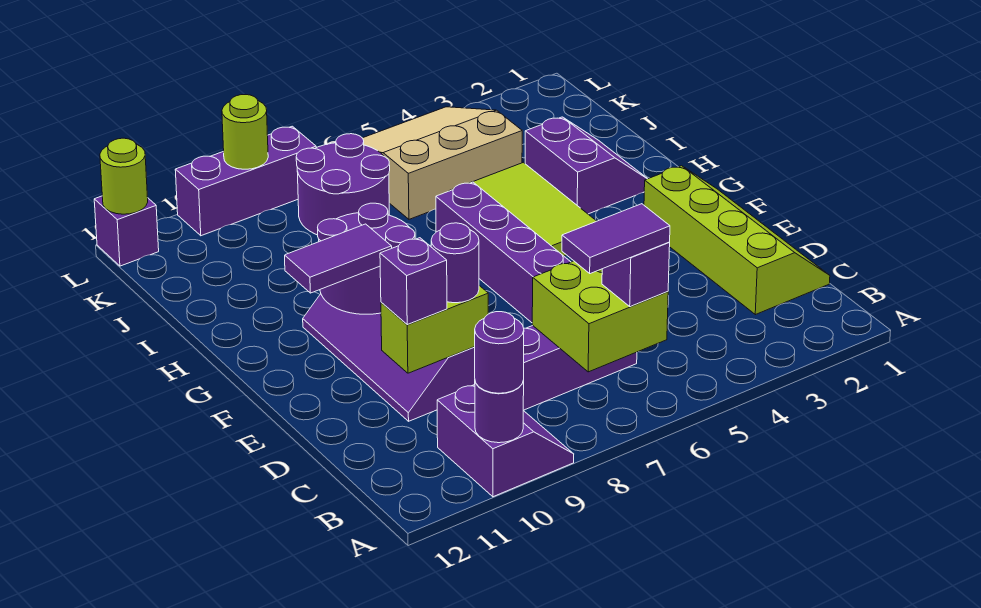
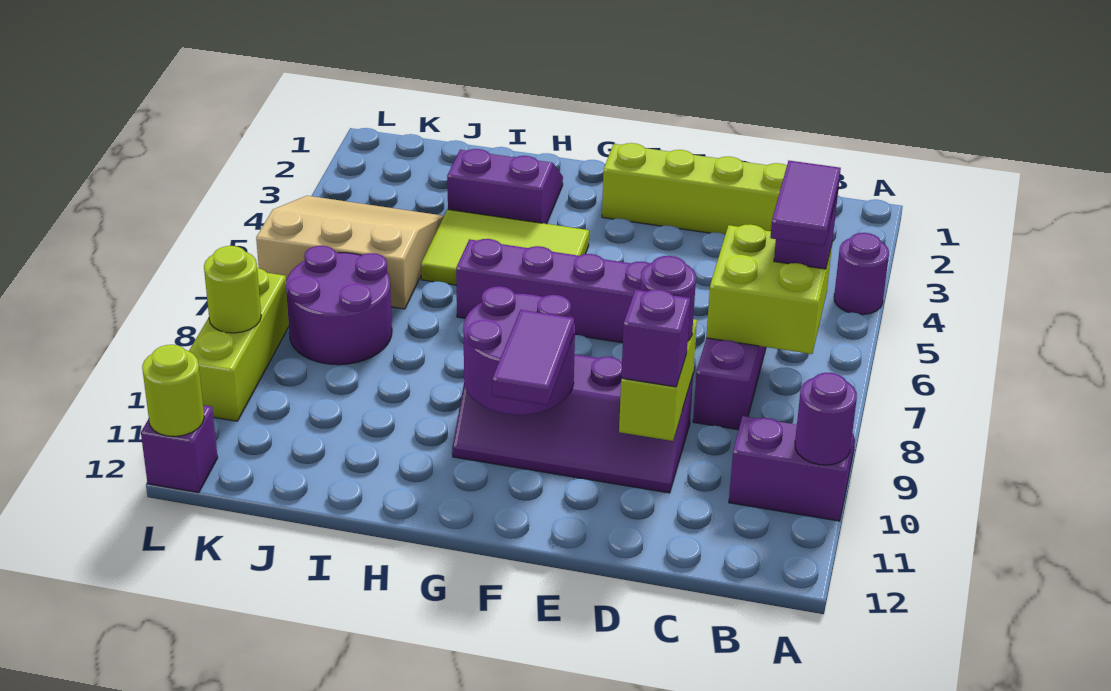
purple round brick A10 level 3 -> purple round brick A4 level 1
tan slope J4:L6 level 1 top J -> tan slope J4:L6 level 1 top 6
purple brick L8:L10 level 1 -> lime brick L8:L10 level 1

